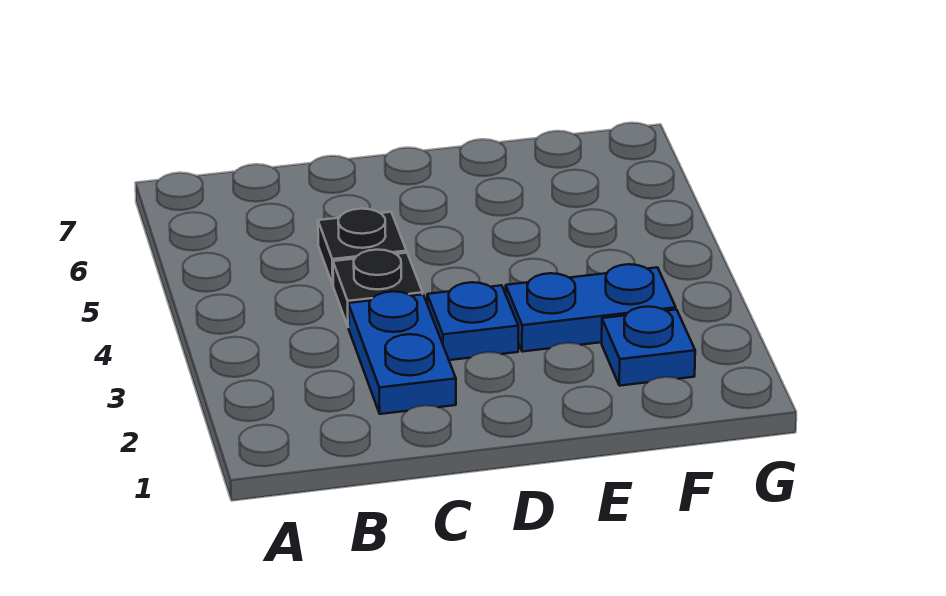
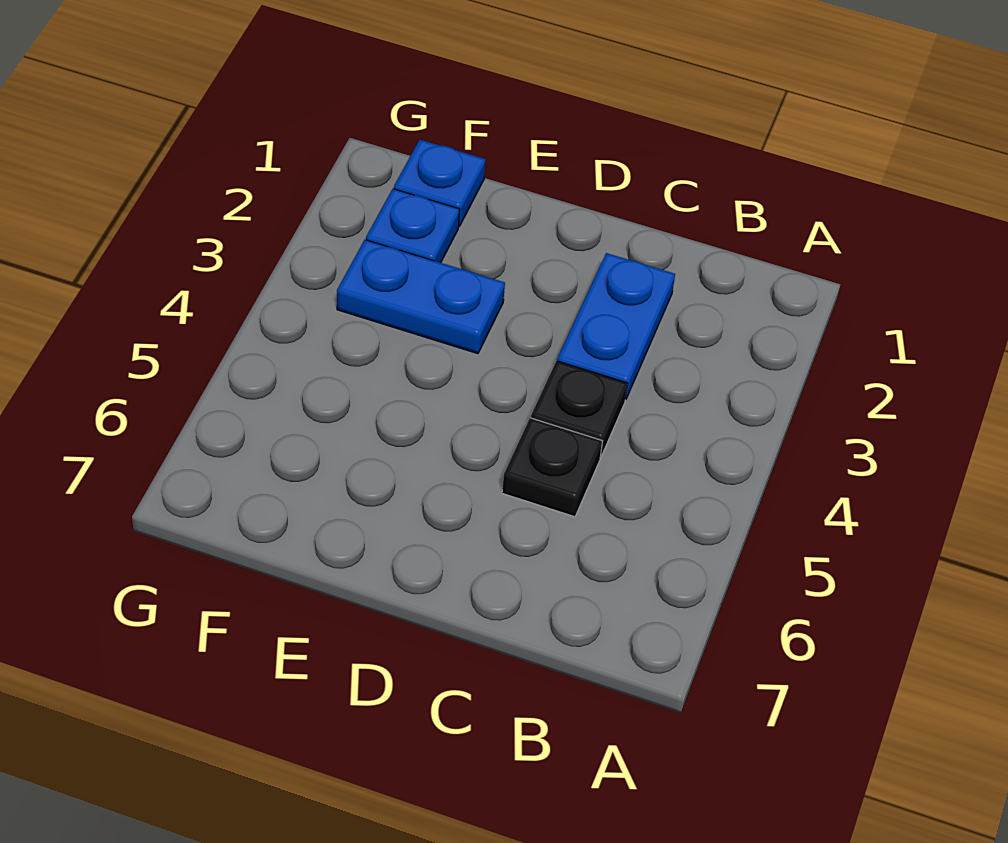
blue plate D3 level 1 -> blue plate F1 level 1

